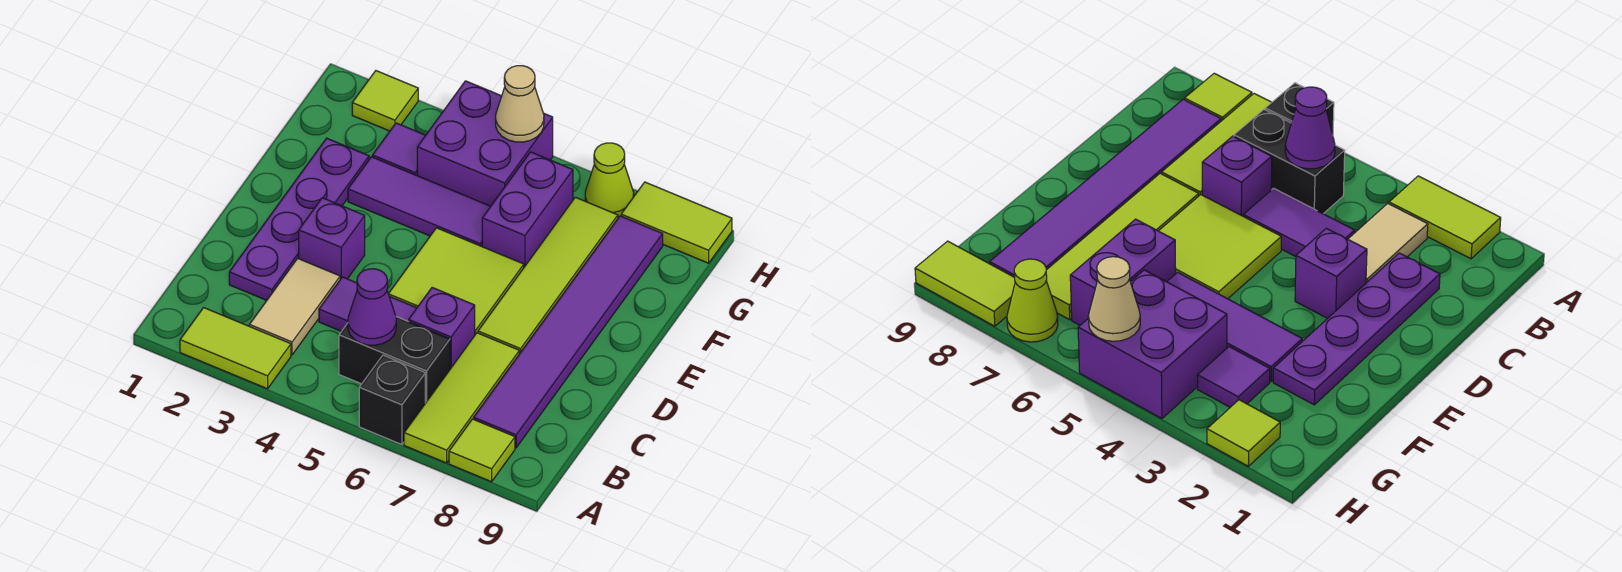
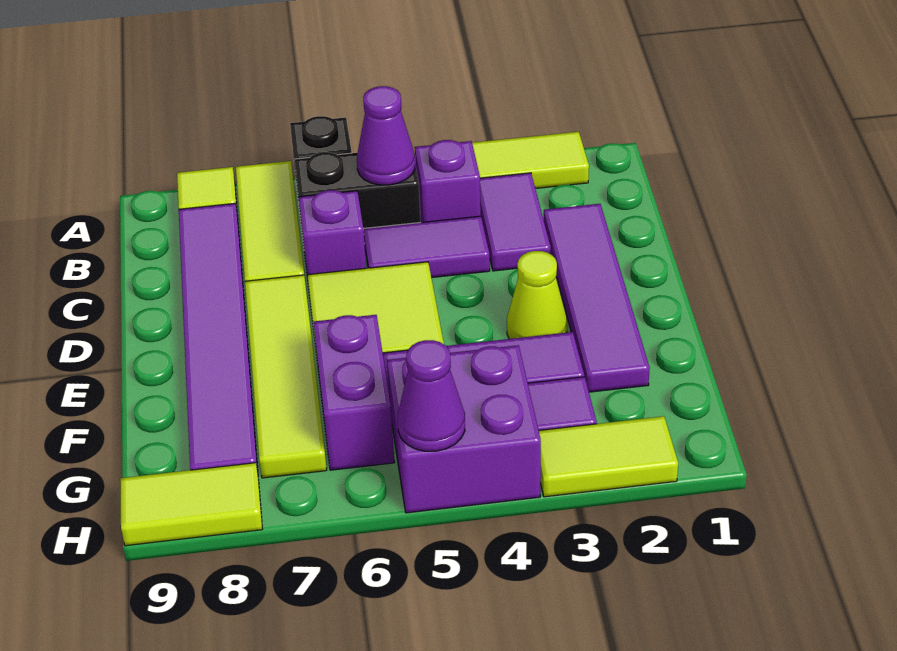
tan tile B3:C3 level 1 -> purple tile B3:C3 level 1
purple plate C2:F2 level 1 -> purple tile C2:F2 level 1
purple brick D3 level 1 -> purple brick B4 level 1
lime tile H2 level 1 -> lime tile H2:H3 level 1
tan cone H5 level 2 -> purple cone H5 level 2
lime cone H7 level 1 -> lime cone E3 level 1

